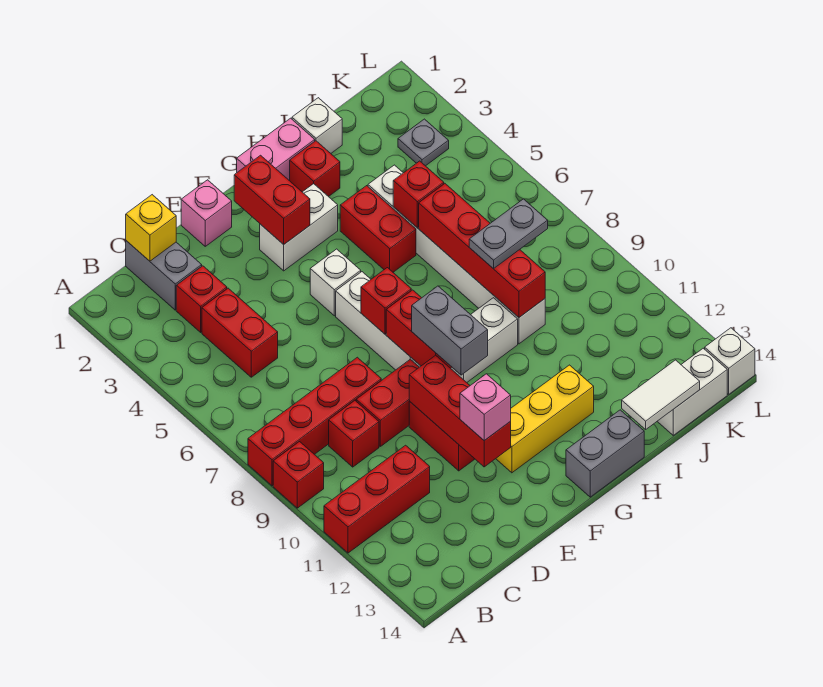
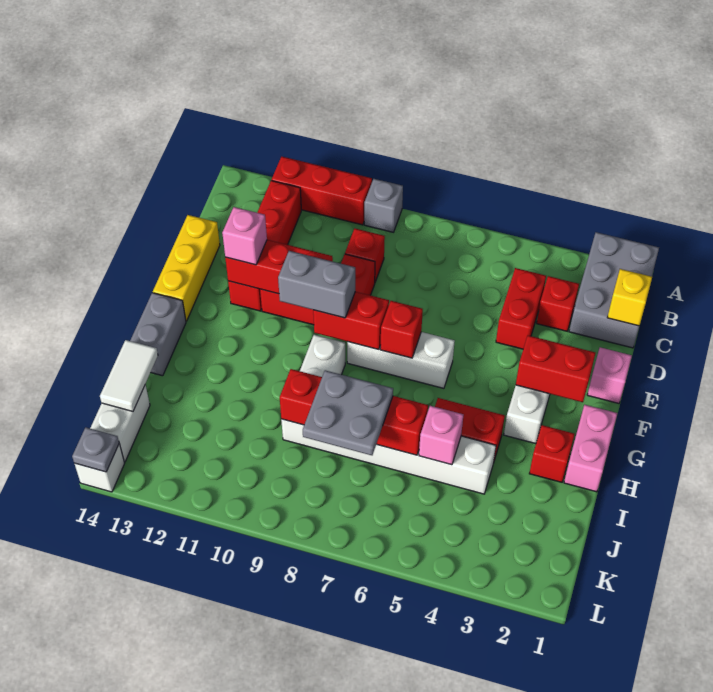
red brick A8:D8 level 1 -> red brick B12:E12 level 1
red brick A9 level 1 -> grey brick A9 level 1
red brick A11:C11 level 1 -> red brick A10:A12 level 1
grey brick C1:C2 level 1 -> grey brick A1:C2 level 1
red brick C4:C5 level 1 -> red brick C4:D4 level 1
white brick F5 level 1 -> none
yellow brick F12:H12 level 1 -> yellow brick D14:F14 level 1
white brick I1 level 1 -> none
red brick I5 level 2 -> pink brick I5 level 2
grey plate I8:J8 level 3 -> grey plate I7:J8 level 3
grey plate K3 level 1 -> grey plate L14 level 2

